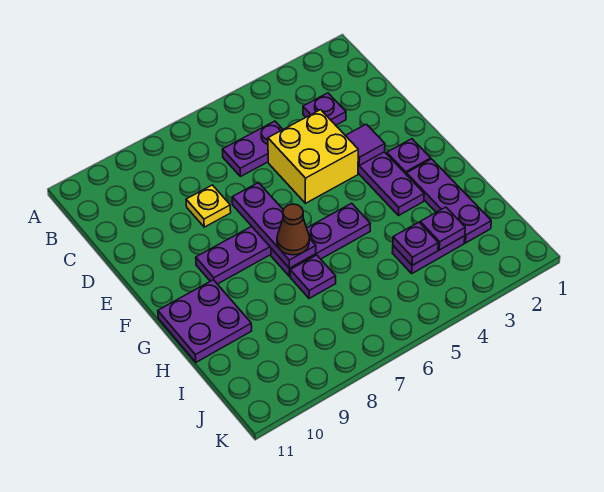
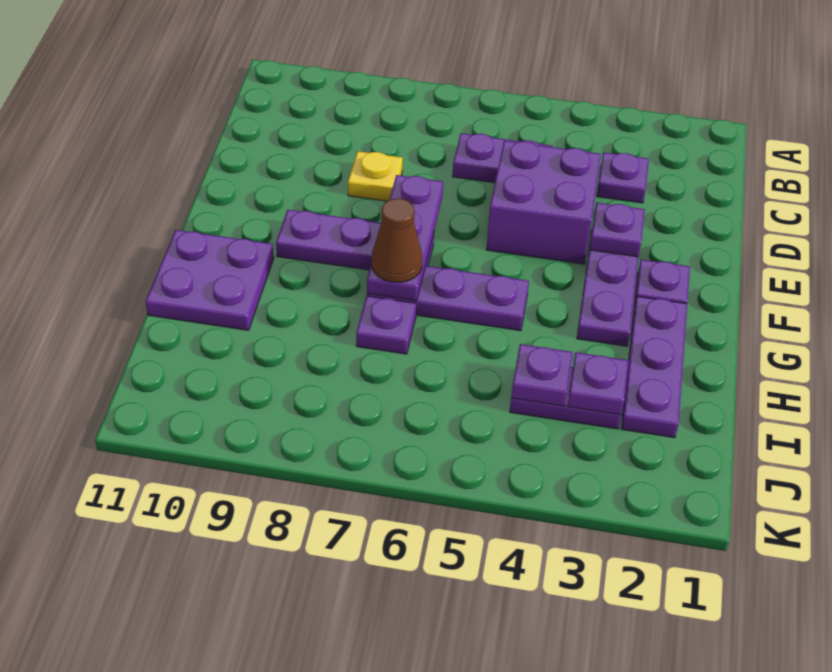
yellow brick D4:E5 level 1 -> purple brick D4:E5 level 1
purple tile E3 level 2 -> purple plate E3 level 2

